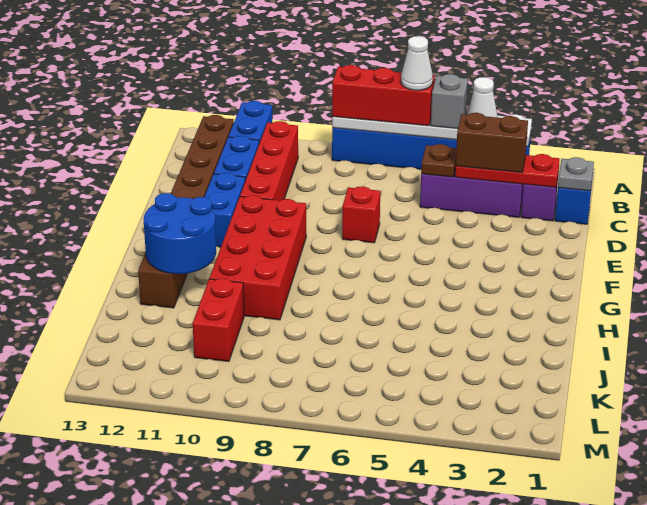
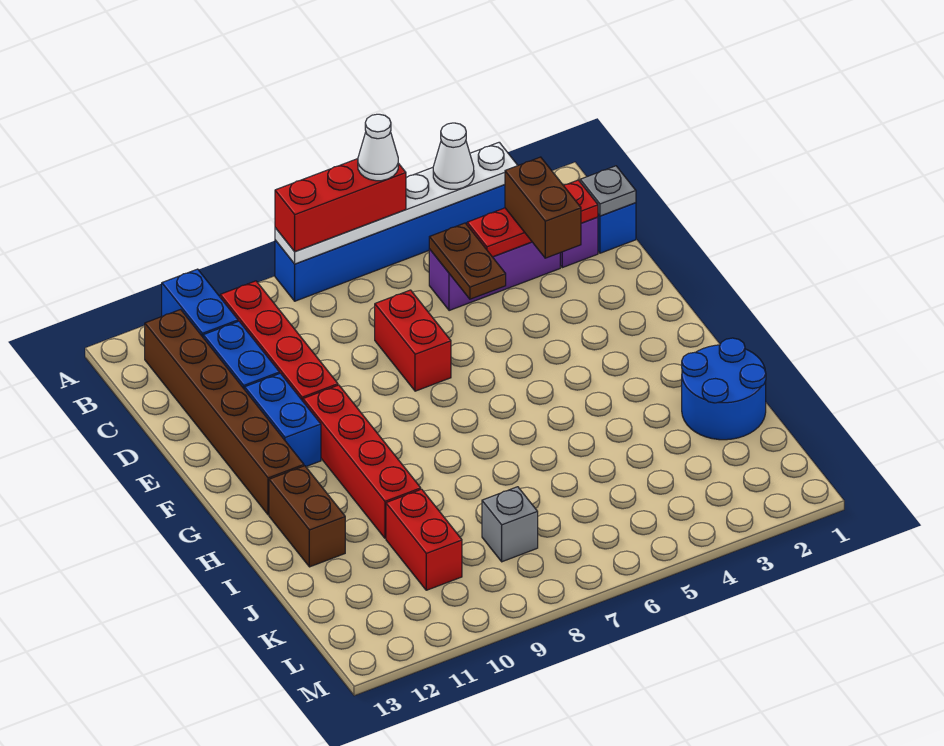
grey brick A5 level 3 -> grey brick K8 level 1
brown brick C3:C4 level 3 -> brown brick C3:D3 level 3
brown plate C5 level 2 -> brown plate C5:D5 level 2
red brick E7 level 1 -> red brick D7:E7 level 1
red brick F9:I10 level 1 -> red brick F10:I10 level 1
blue round brick H11:I12 level 2 -> blue round brick I1:J2 level 1

